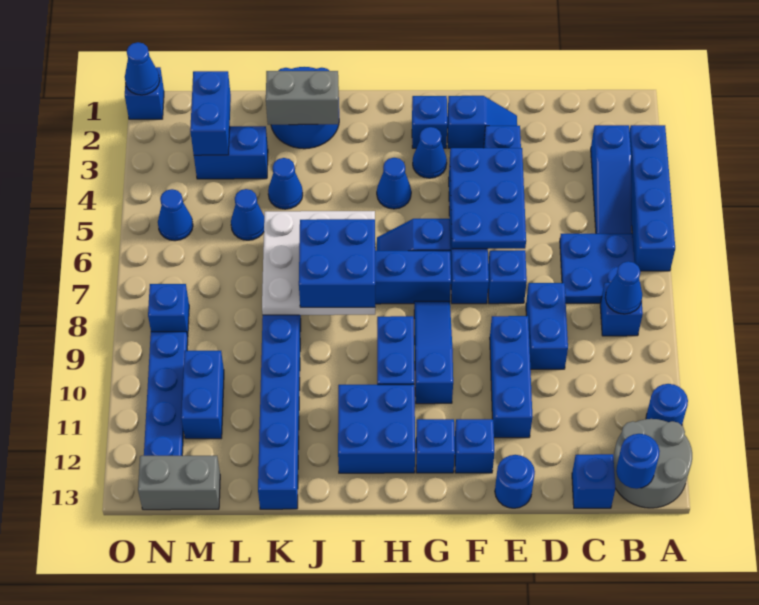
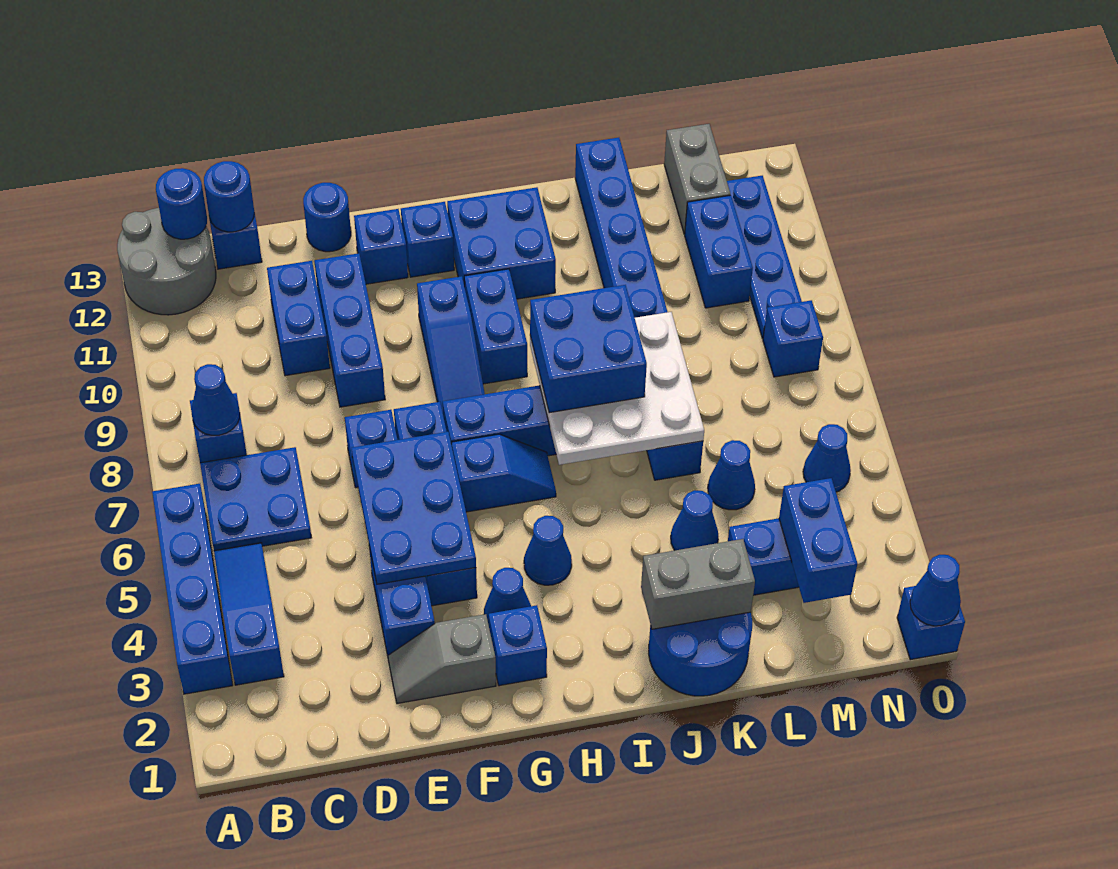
blue round brick A11 level 1 -> blue round brick C13 level 2
blue brick D8:D9 level 1 -> blue brick D10:D11 level 1
blue slope E2:F2 level 1 top F -> grey slope E2:F2 level 1 top F
grey brick M13:N13 level 1 -> grey brick M12:M13 level 1

